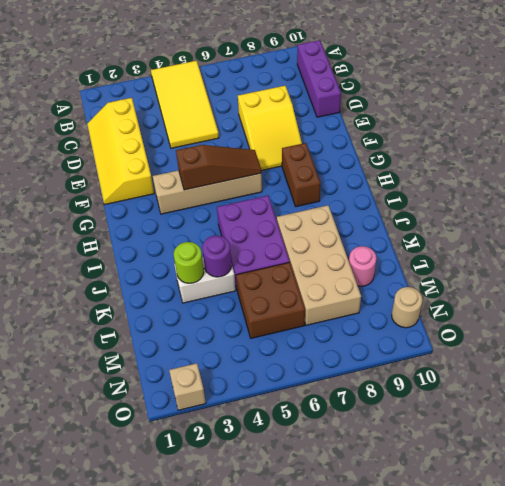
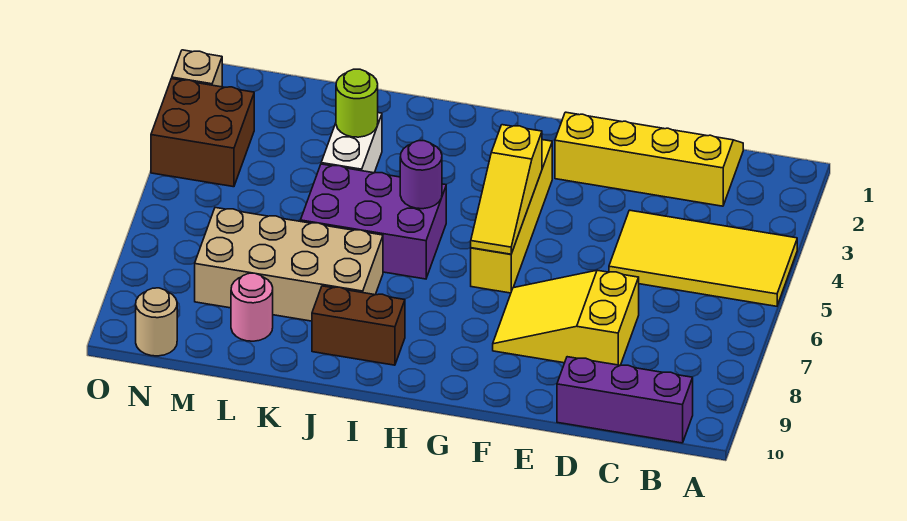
tan brick G3:G6 level 1 -> yellow brick G3:G6 level 1
brown slope G4:G6 level 2 top 4 -> yellow slope G4:G6 level 2 top 4
brown brick G8:H8 level 1 -> brown brick I9:J9 level 1
purple round brick K4 level 2 -> purple round brick I5 level 2
brown brick L5:M6 level 1 -> brown brick N3:O4 level 1

